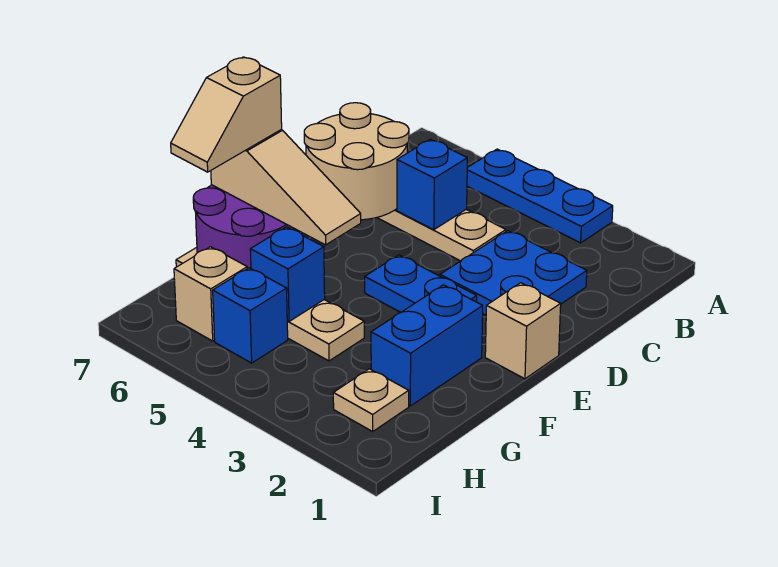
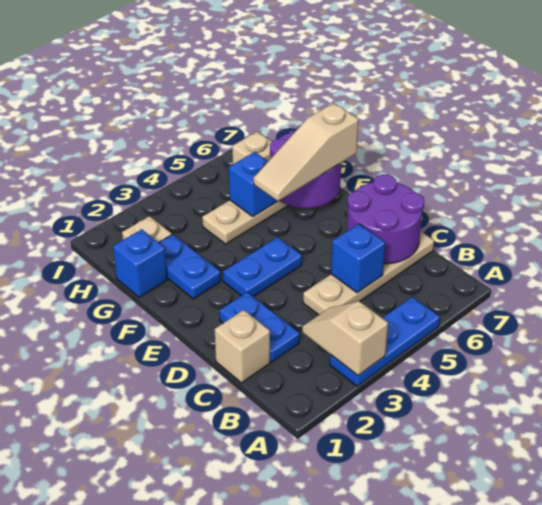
blue plate C2:D3 level 1 -> blue plate C2:D2 level 1
tan round brick C6:D7 level 2 -> purple round brick C6:D7 level 2
tan brick E1 level 1 -> tan brick C1 level 1
blue brick F2:G2 level 1 -> blue plate F2:G2 level 1
tan slope F7:G7 level 4 top F -> tan slope A3:B3 level 2 top A
blue brick H5 level 1 -> blue brick G1 level 1

